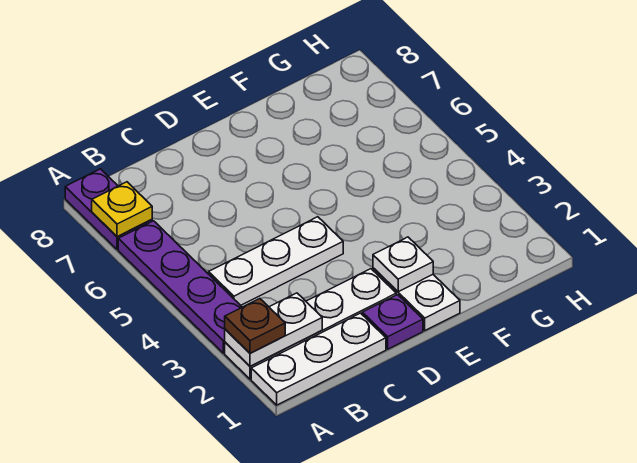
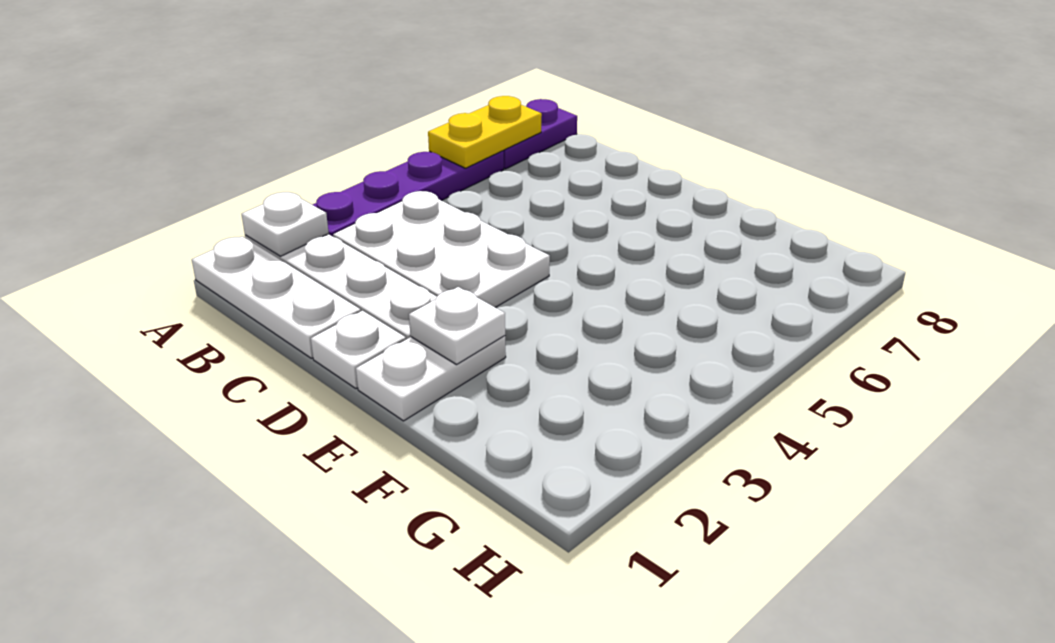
white plate A2:B2 level 2 -> white plate A2 level 2
brown plate A2 level 3 -> none
yellow plate A7 level 2 -> yellow plate A6:A7 level 2
white plate B4:D4 level 1 -> white plate B3:D4 level 1
purple plate D1 level 1 -> white plate D1 level 1

